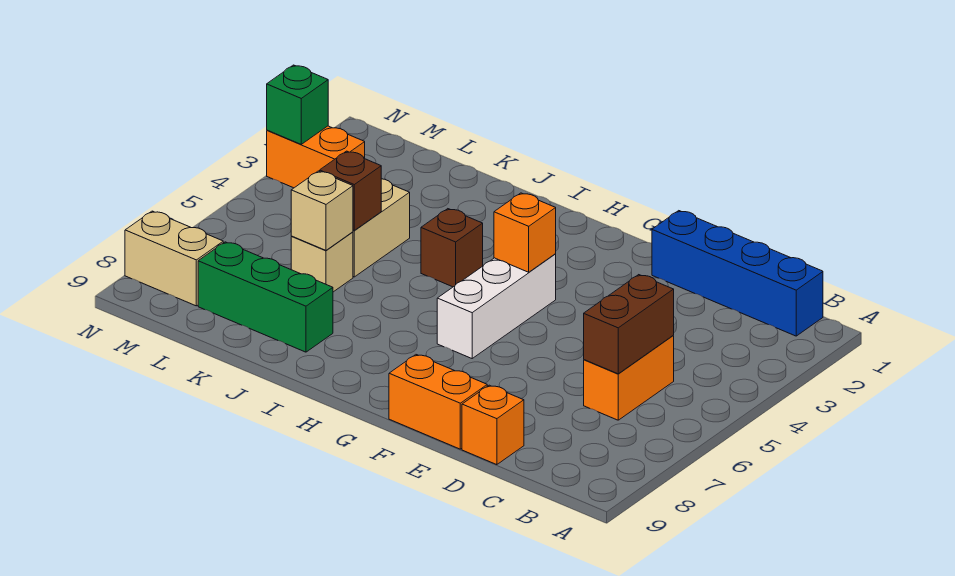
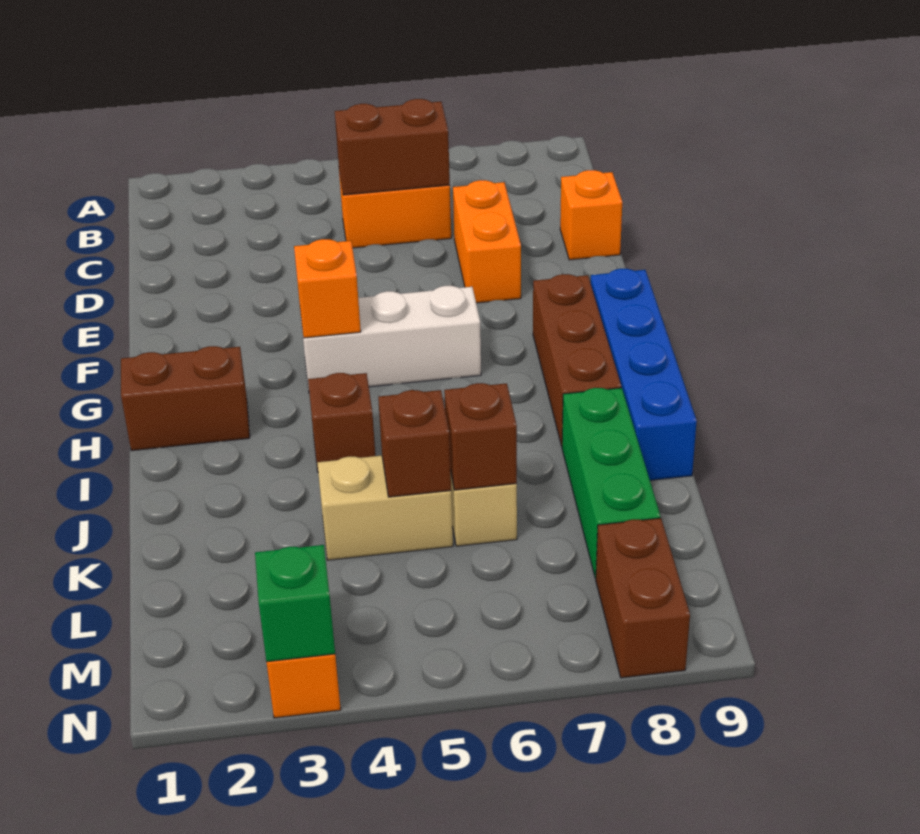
blue brick B1:E1 level 1 -> blue brick G9:J9 level 1
orange brick E9:F9 level 1 -> orange brick D7:E7 level 1
none -> brown brick G8:I8 level 1
none -> brown brick H1:H2 level 1
tan brick K6 level 2 -> brown brick K6 level 2
tan brick M8:N8 level 1 -> brown brick M8:N8 level 1

